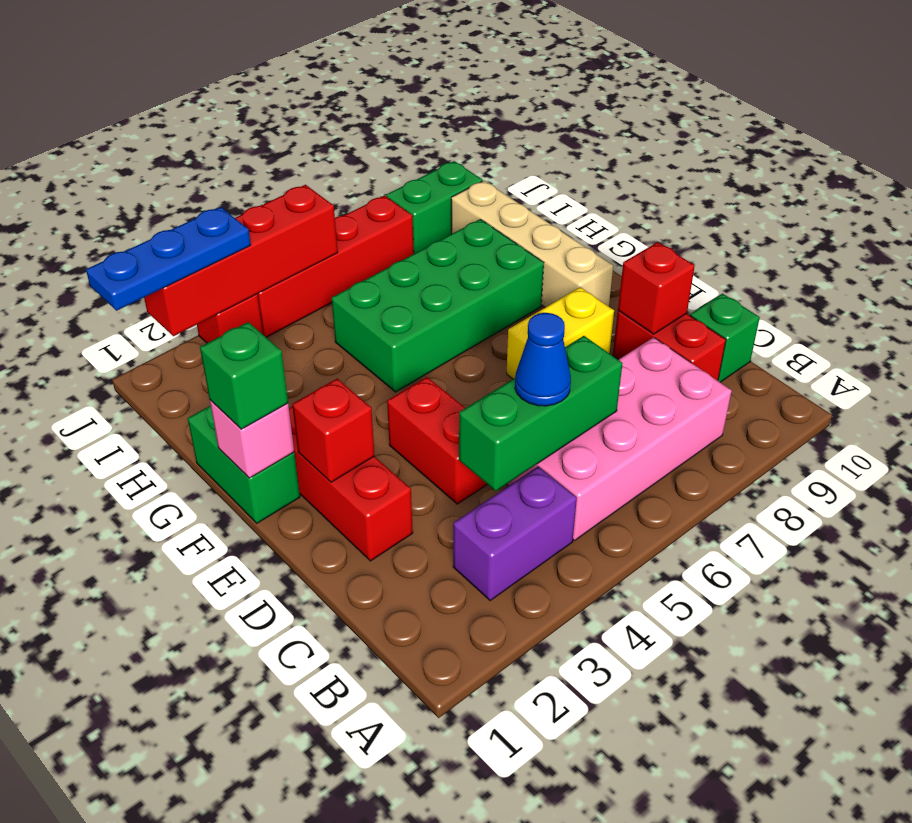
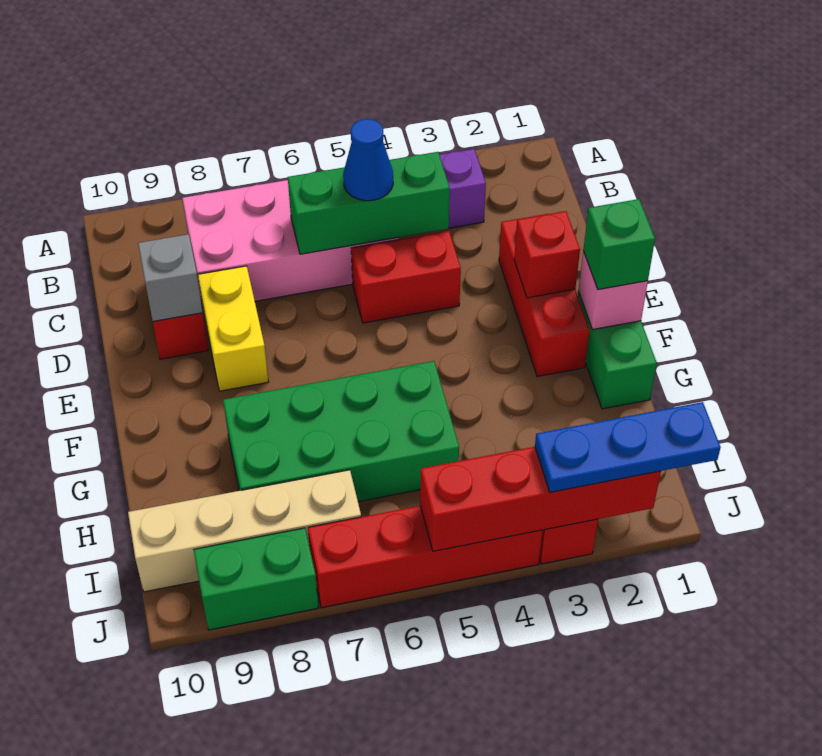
green brick C10 level 1 -> none
red brick D4:E4 level 1 -> red brick D4:D5 level 1
red brick D9 level 2 -> grey brick D9 level 2
yellow brick E7:E8 level 1 -> yellow brick D8:E8 level 1
tan brick F9:I9 level 1 -> tan brick I7:I10 level 1

